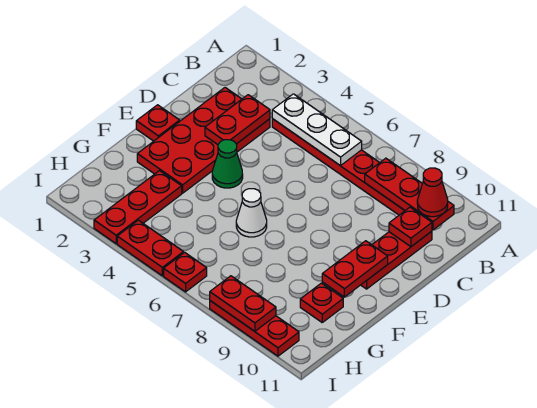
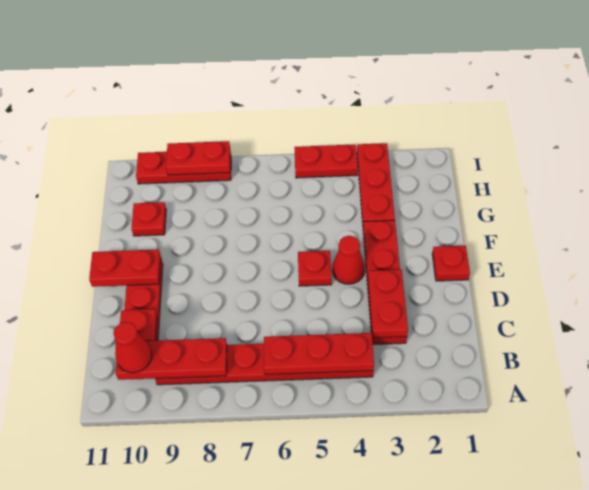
white plate B4:B6 level 2 -> red plate B4:B6 level 2
red plate C2:F3 level 1 -> red plate C3:F3 level 1
green cone E4 level 1 -> red cone E4 level 1
red plate E10:F10 level 2 -> red plate E10:E11 level 2
white cone F6 level 1 -> none
red plate I6 level 1 -> red plate E5 level 1

